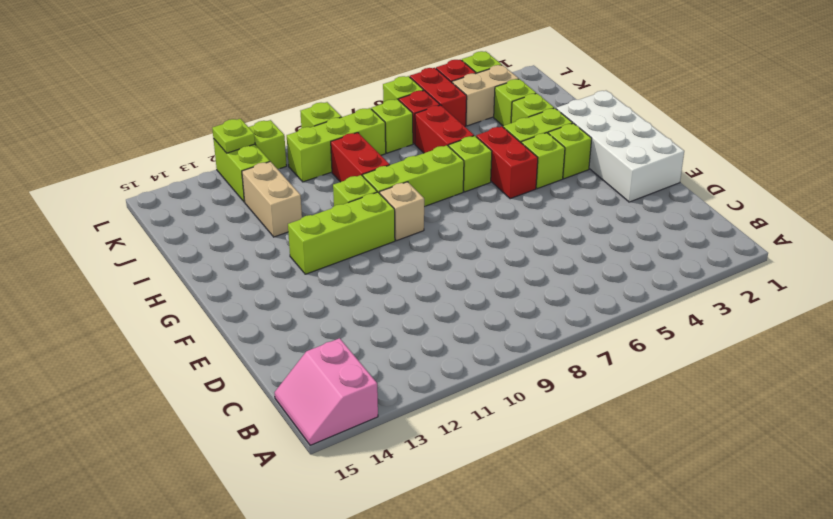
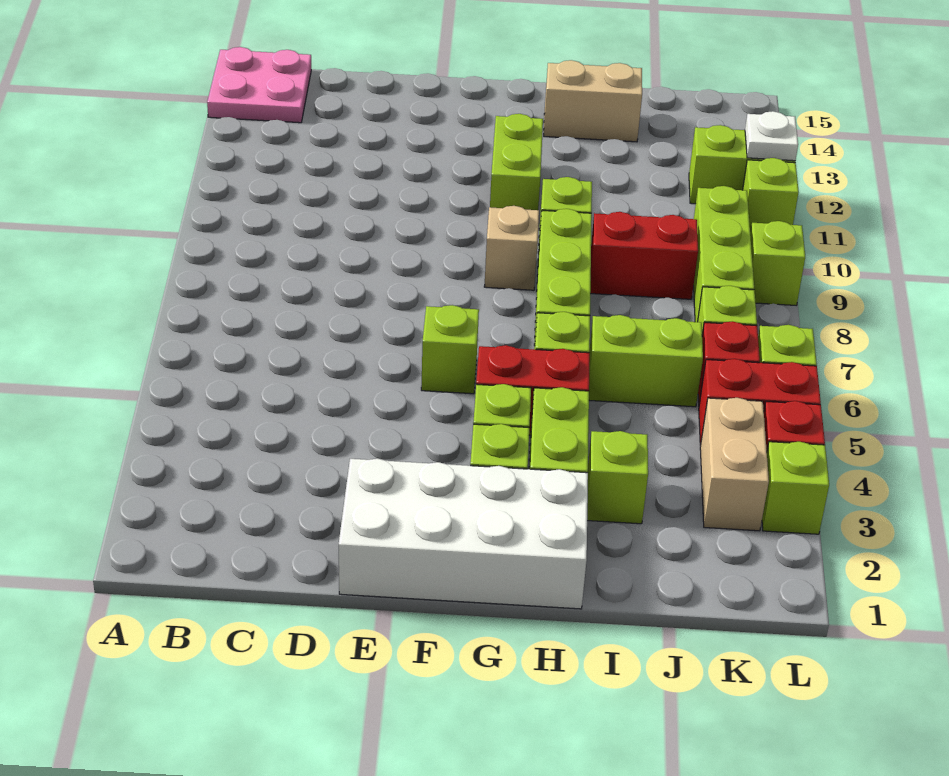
pink slope A14:B15 level 1 top 14 -> pink plate A14:B15 level 1
lime brick G10:G12 level 1 -> lime brick G11:G12 level 1
red brick I6:J6 level 1 -> lime brick I6:J6 level 1
tan brick I12:J12 level 1 -> tan brick H14:I14 level 1
lime brick J3 level 1 -> lime brick F6 level 1
lime plate L12 level 2 -> white plate L12 level 2

